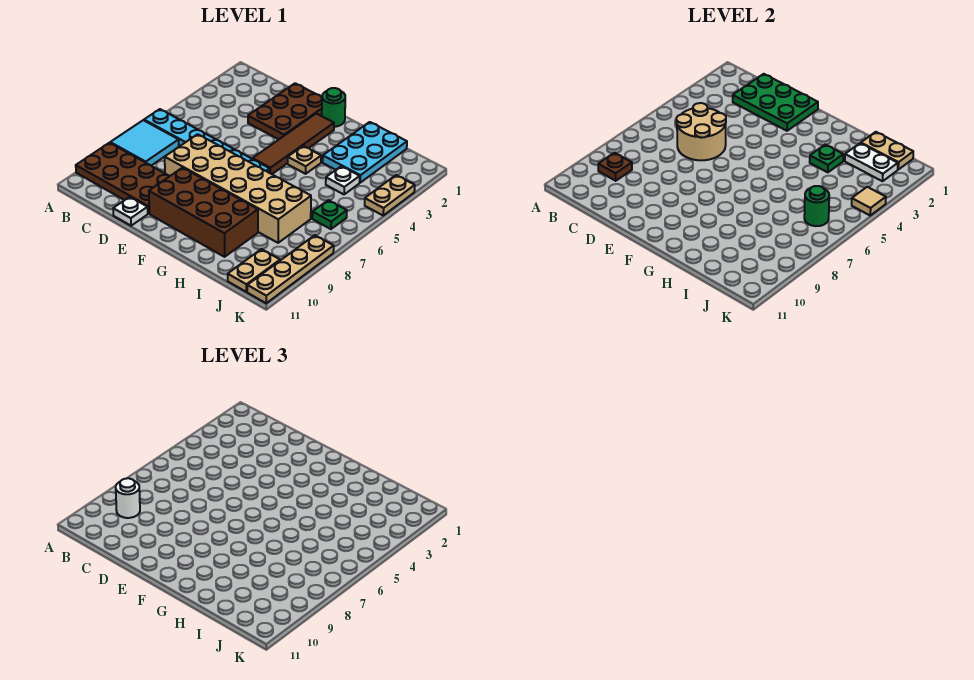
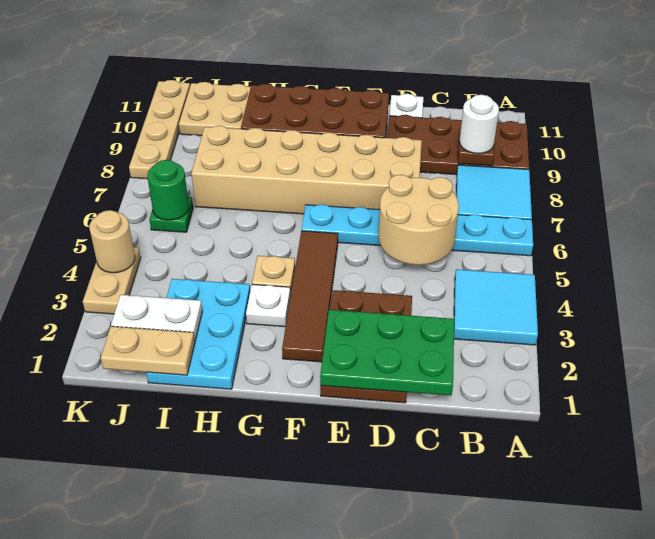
none -> cyan tile A3:B4 level 1
green round brick F1 level 1 -> none
green plate H3 level 2 -> none
white plate I4 level 1 -> white plate G3 level 1
tan plate J10:J11 level 1 -> tan plate I10:J11 level 1
tan tile K4 level 2 -> tan round brick K4 level 2

